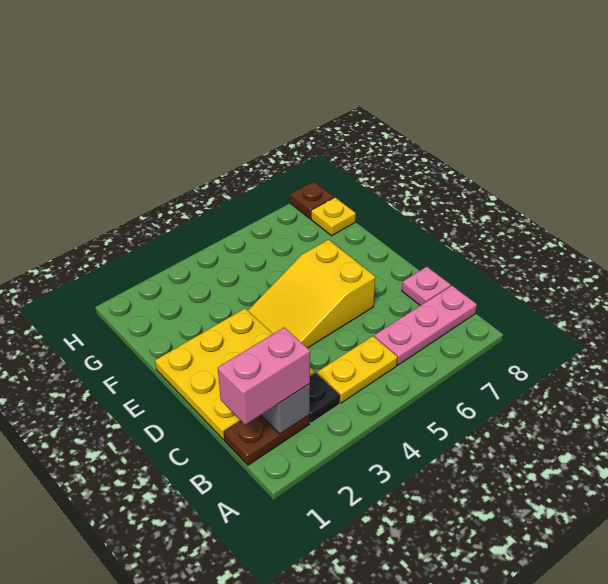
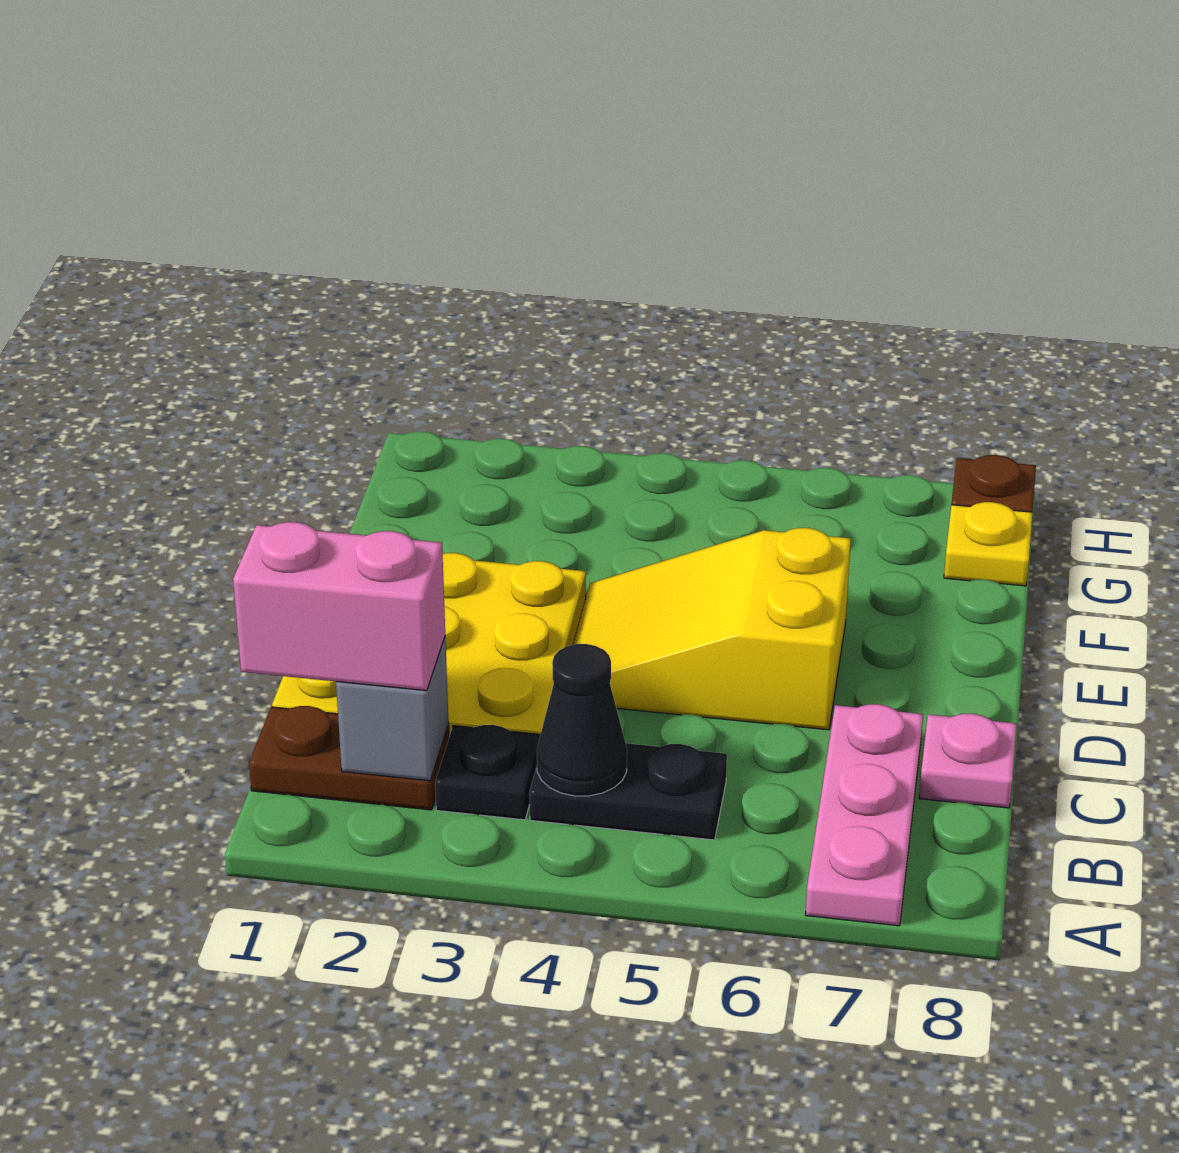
yellow plate B4:B5 level 1 -> black plate B4:B5 level 1
none -> black cone B4 level 2
pink plate B6:B8 level 1 -> pink plate A7:C7 level 1

